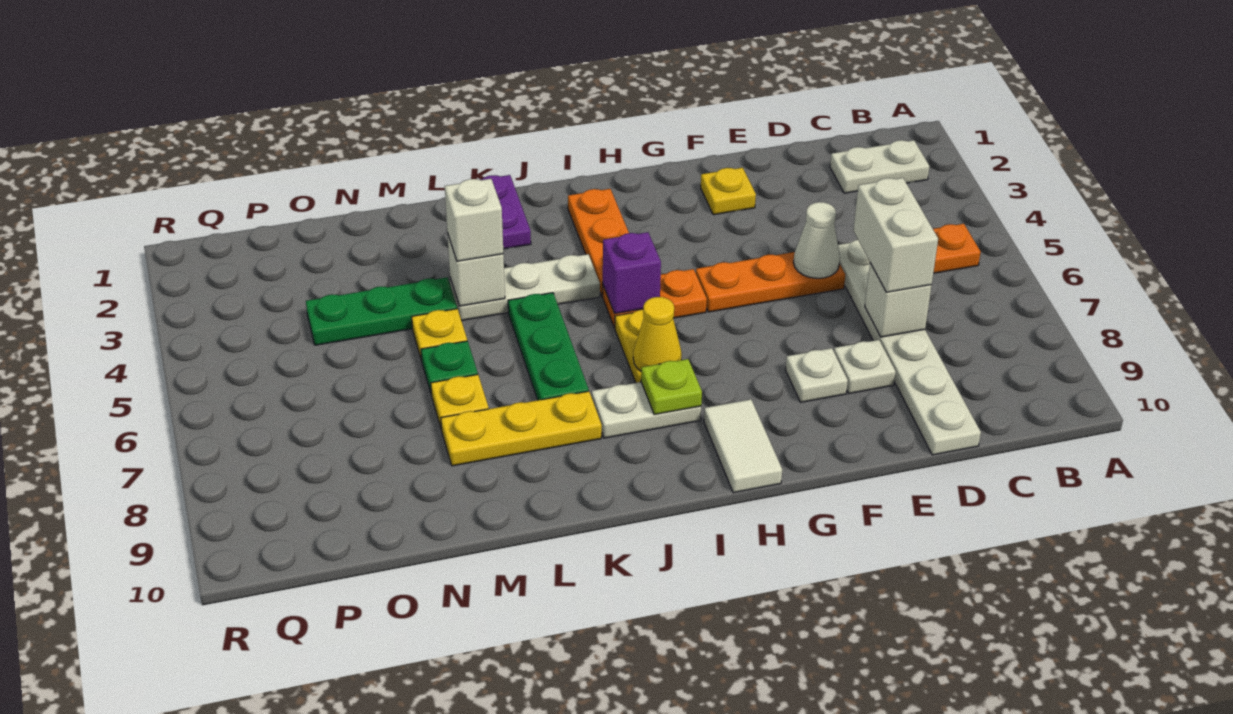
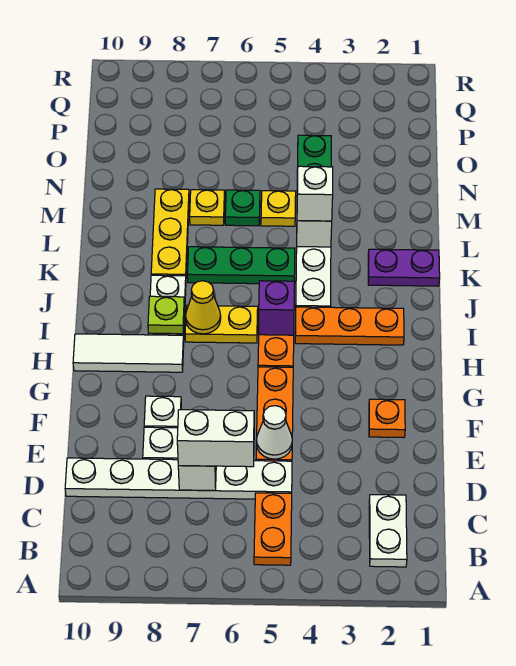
yellow plate F2 level 1 -> orange plate F2 level 1
white tile H9:H10 level 1 -> white tile H8:H10 level 1

